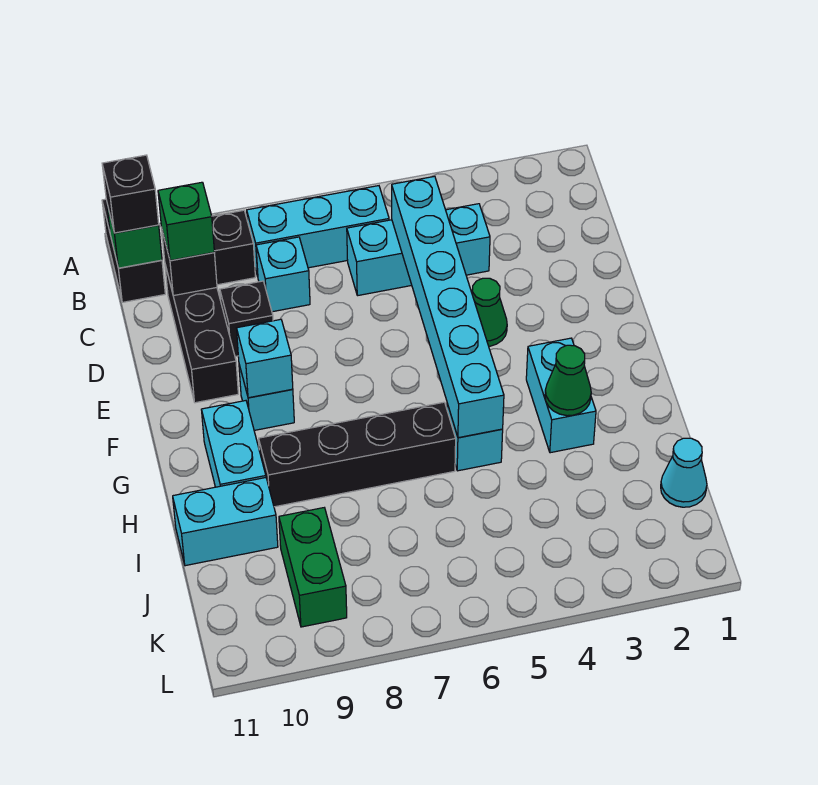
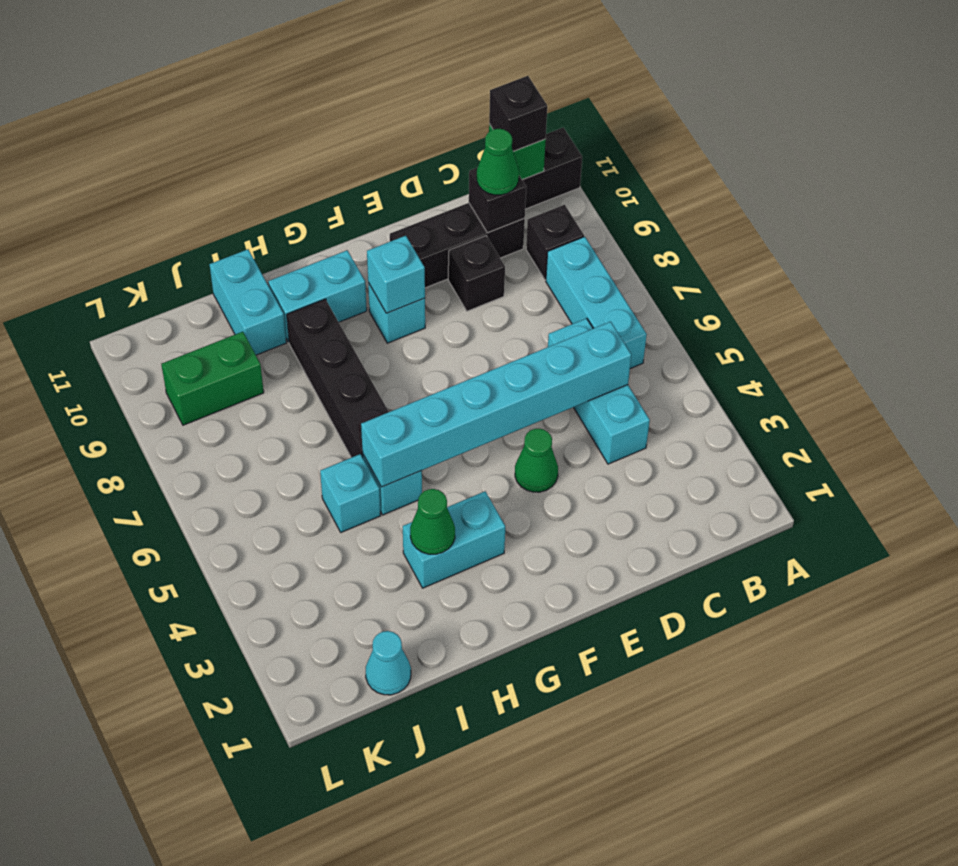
cyan brick C8 level 1 -> cyan brick I5 level 1
green brick C10 level 3 -> green cone C10 level 3

